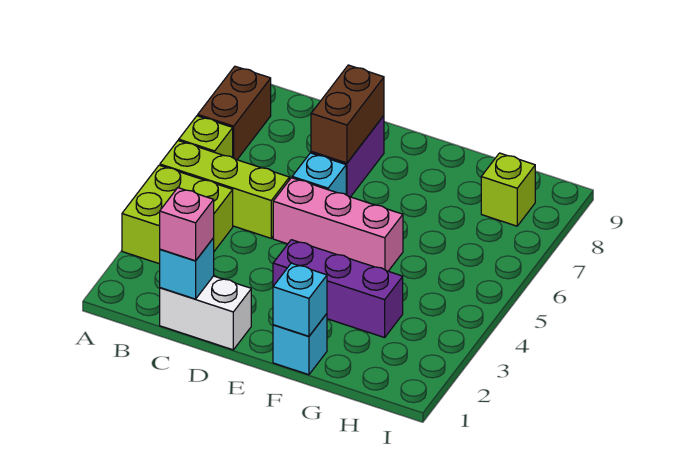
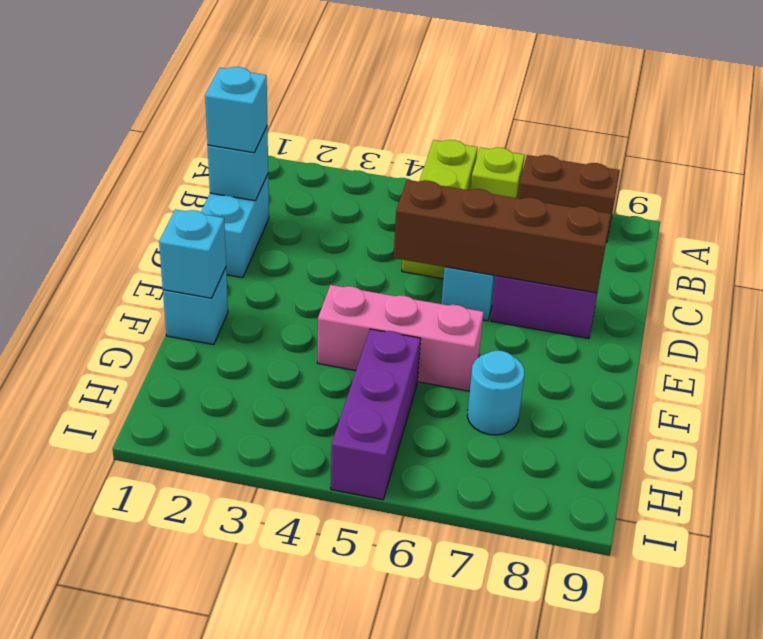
lime brick A3:B4 level 1 -> none
white brick C1:D1 level 1 -> cyan brick C1:D1 level 1
pink brick C1 level 3 -> cyan brick C1 level 3
pink brick D5:F5 level 1 -> pink brick F4:F6 level 1
brown brick D7:D8 level 2 -> brown brick D5:D8 level 2
purple brick E3:G3 level 1 -> purple brick G5:I5 level 1
none -> cyan round brick G7 level 1
lime brick H8 level 1 -> none

